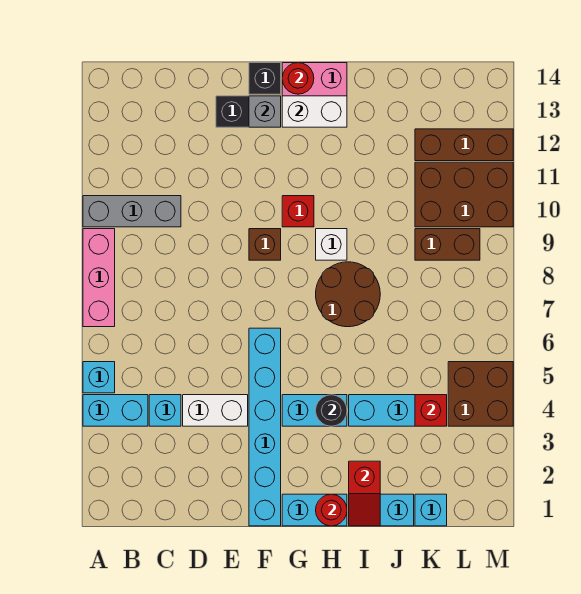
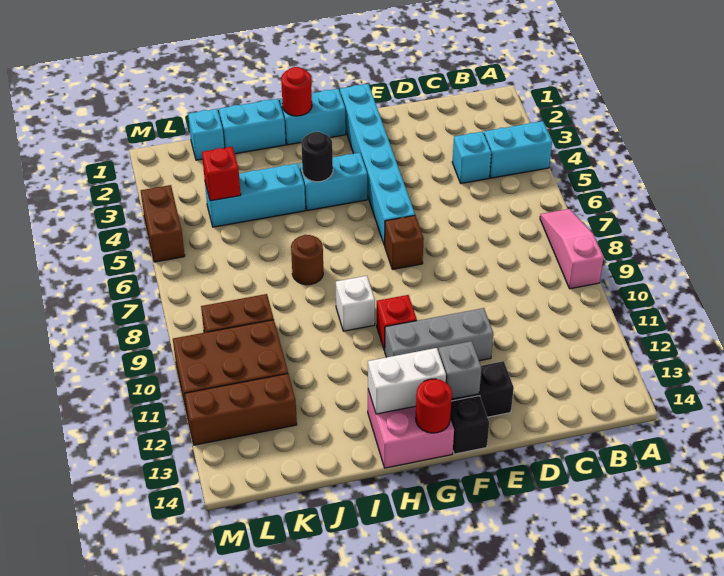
cyan brick A5 level 1 -> none
pink brick A7:A9 level 1 -> pink slope A7:A9 level 1 top 9
grey brick A10:C10 level 1 -> grey brick E11:G11 level 1
white brick D4:E4 level 1 -> none
brown brick F9 level 1 -> brown brick F7 level 1
brown round brick H7:I8 level 1 -> brown round brick I7 level 1
red slope I1:I2 level 2 top 2 -> none
brown brick L4:M5 level 1 -> brown brick M4:M5 level 1

